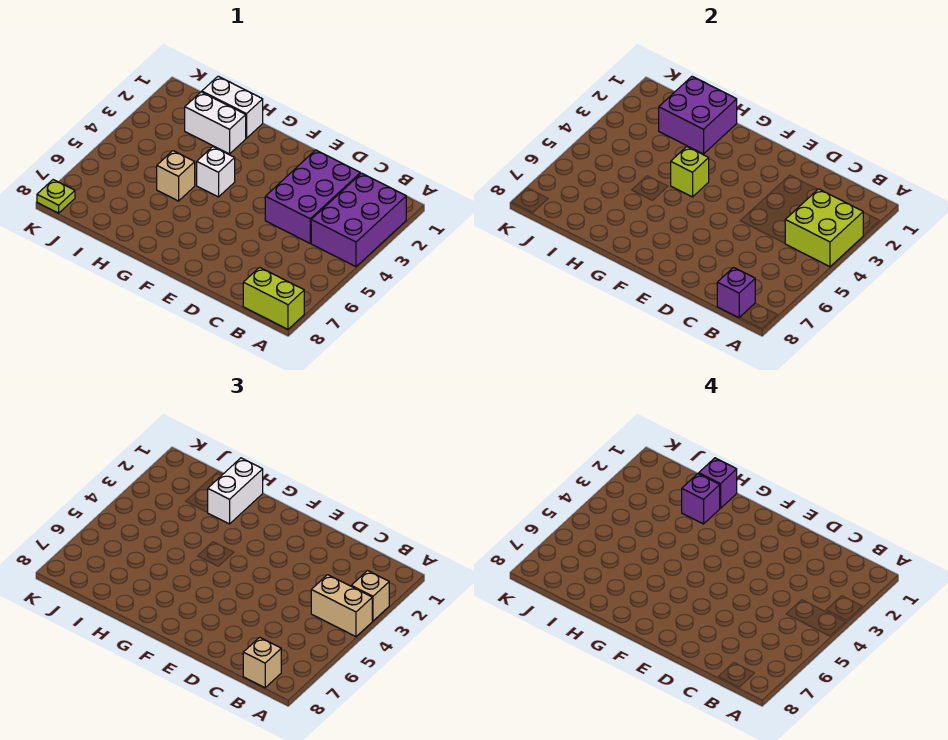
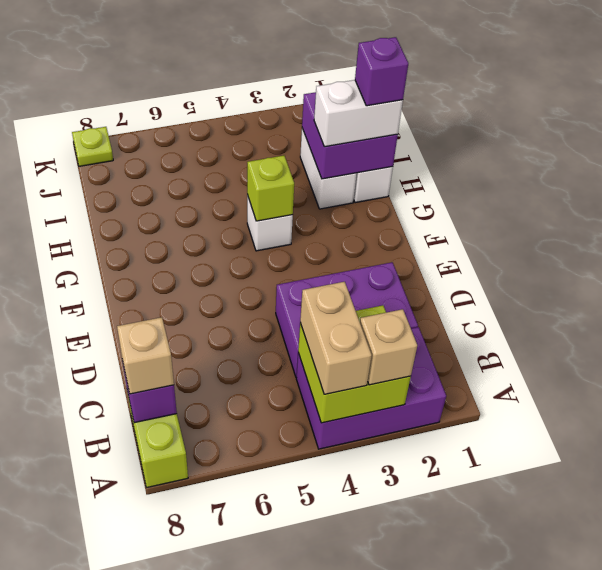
purple brick H2 level 4 -> none
tan brick H5 level 1 -> none

